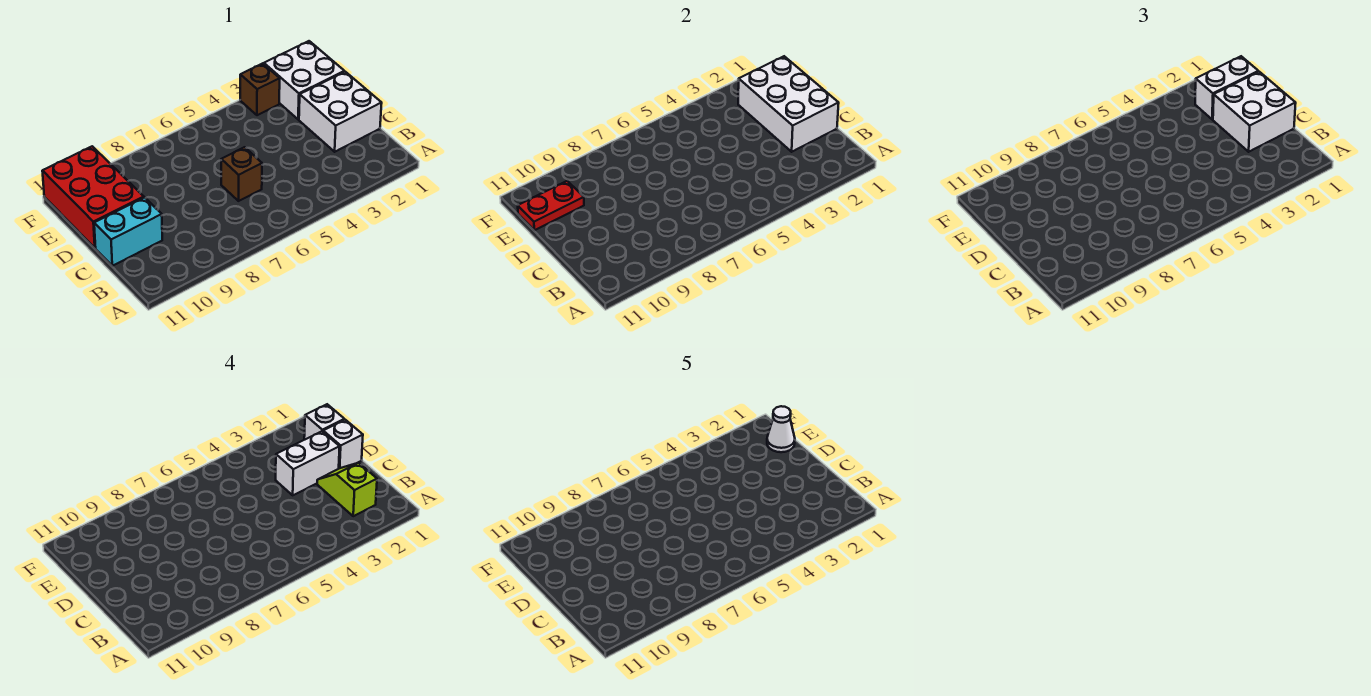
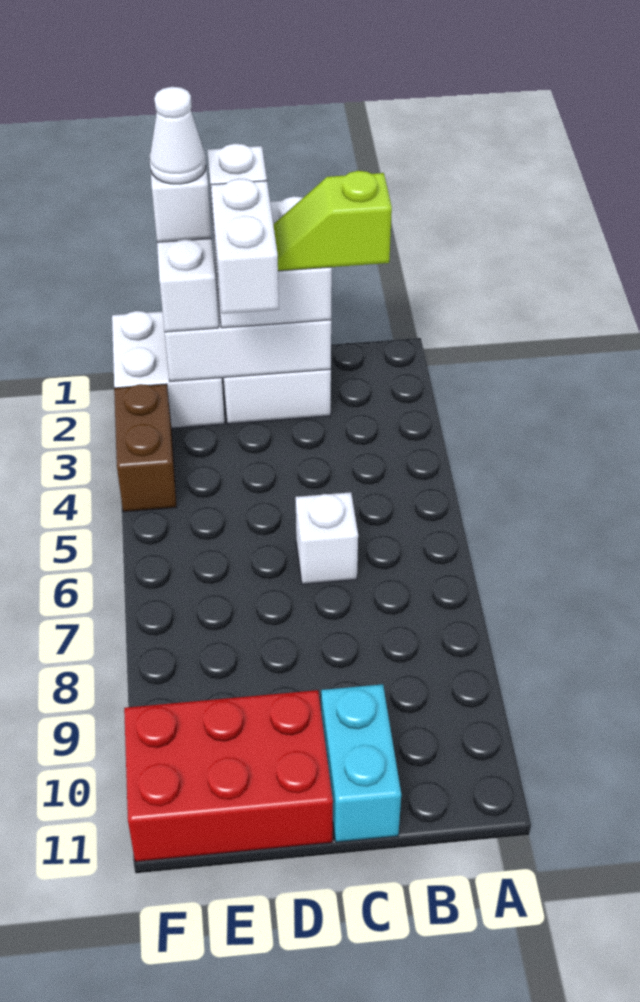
brown brick C6 level 1 -> white brick C6 level 1
red plate E10:E11 level 2 -> none
brown brick F3 level 1 -> brown brick F3:F4 level 1

